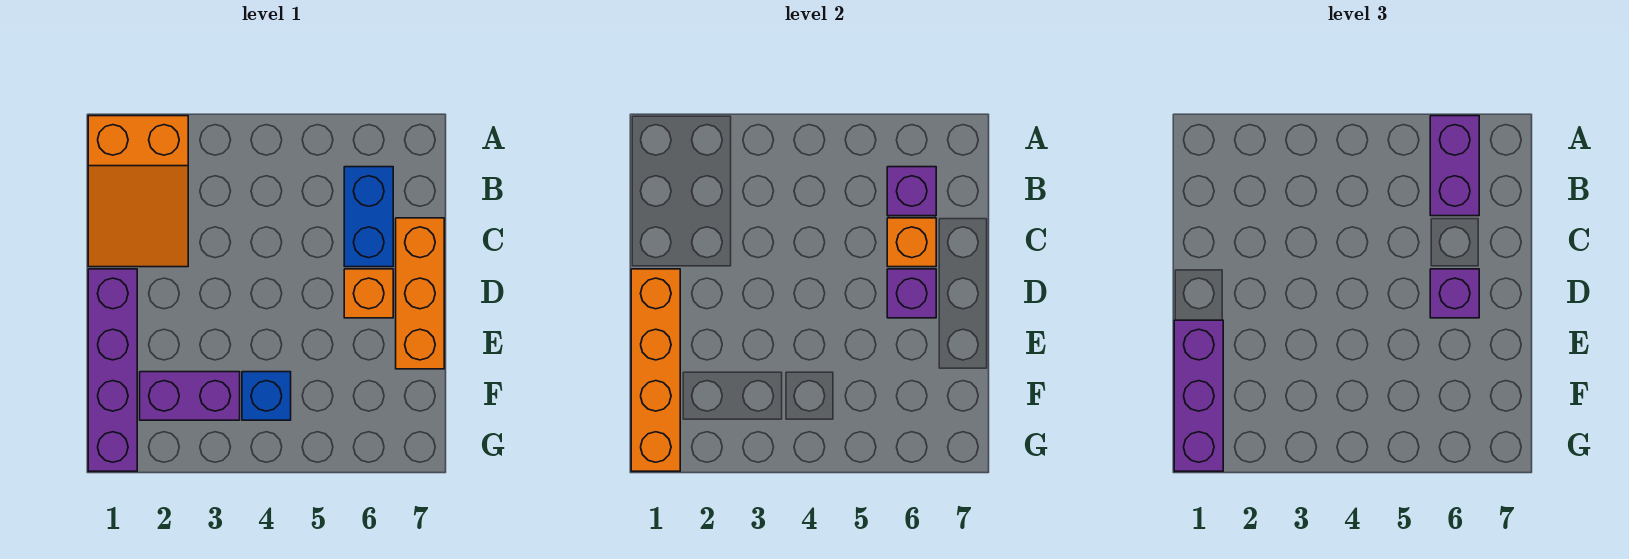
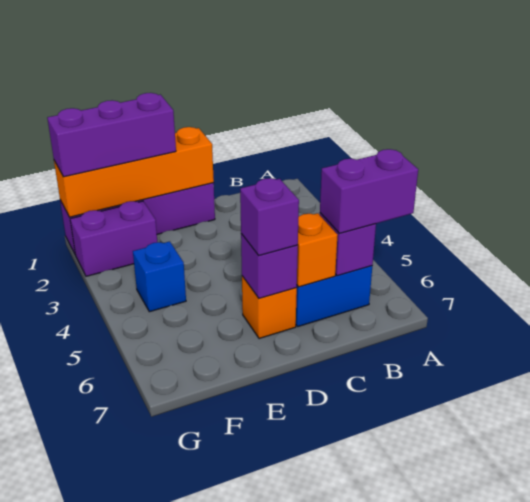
orange slope A1:C2 level 1 top A -> none
orange brick C7:E7 level 1 -> none
purple brick F2:F3 level 1 -> purple brick F2:G2 level 1

